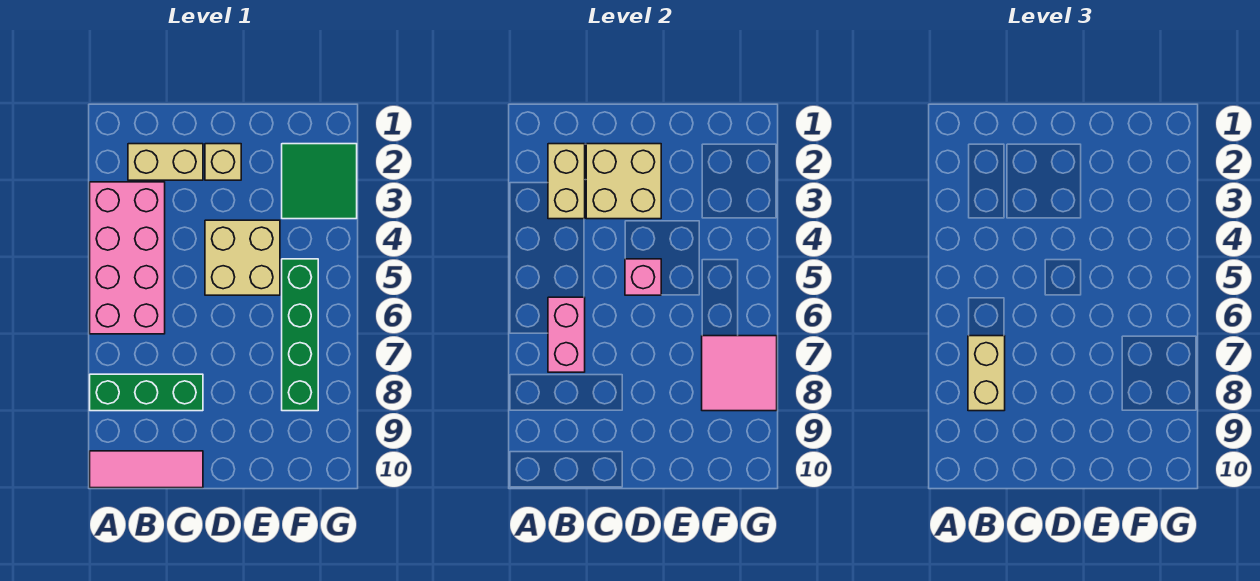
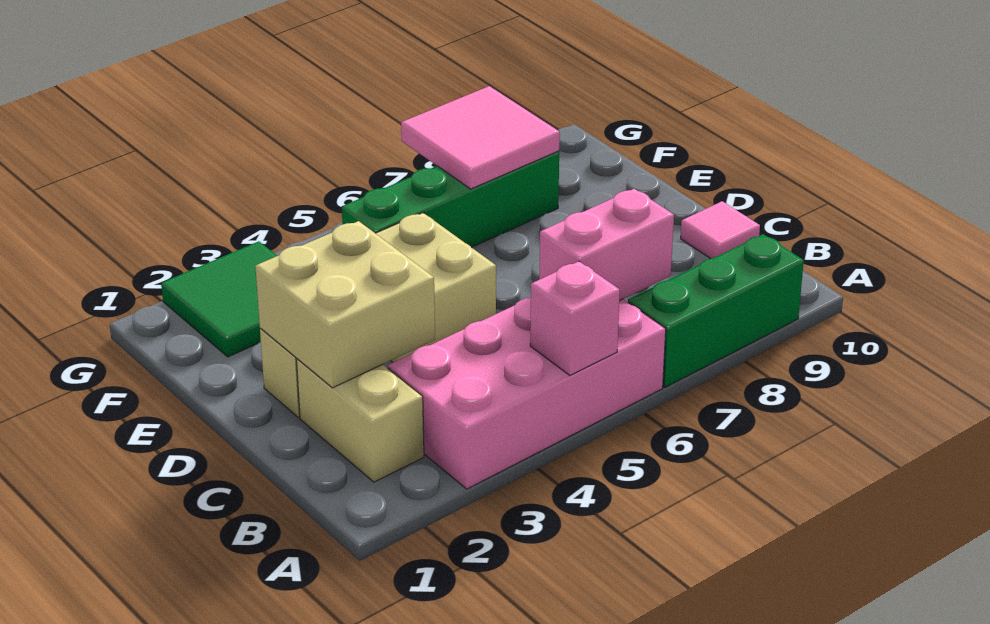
green brick A8:C8 level 1 -> green brick A7:A9 level 1
pink tile A10:C10 level 1 -> pink tile C10 level 1
tan brick B2:B3 level 2 -> none
tan brick B7:B8 level 3 -> none
pink brick D5 level 2 -> pink brick A5 level 2

